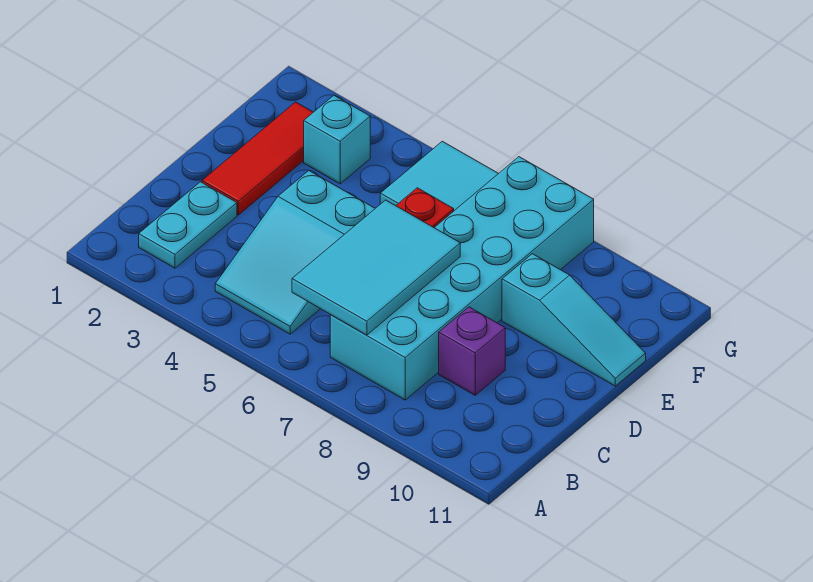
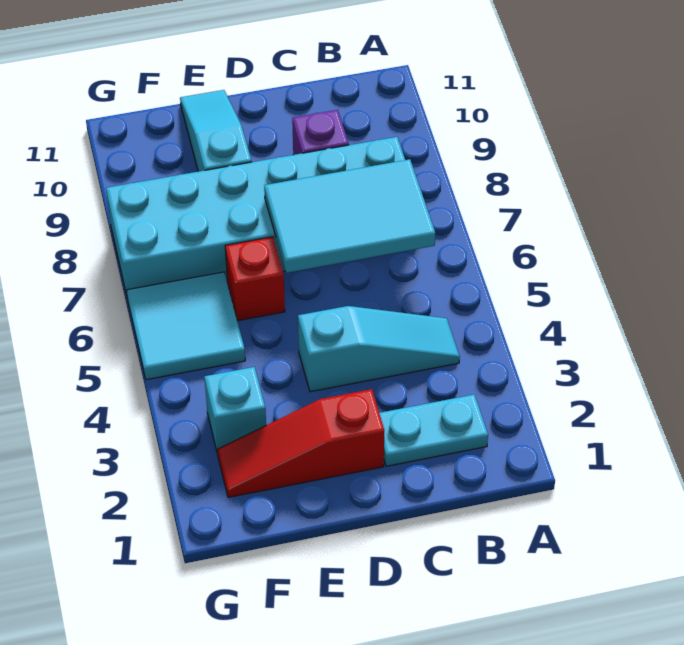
cyan slope B4:D5 level 1 top D -> cyan slope B4:D4 level 1 top D
red tile D2:F2 level 1 -> red slope D2:F2 level 1 top D

